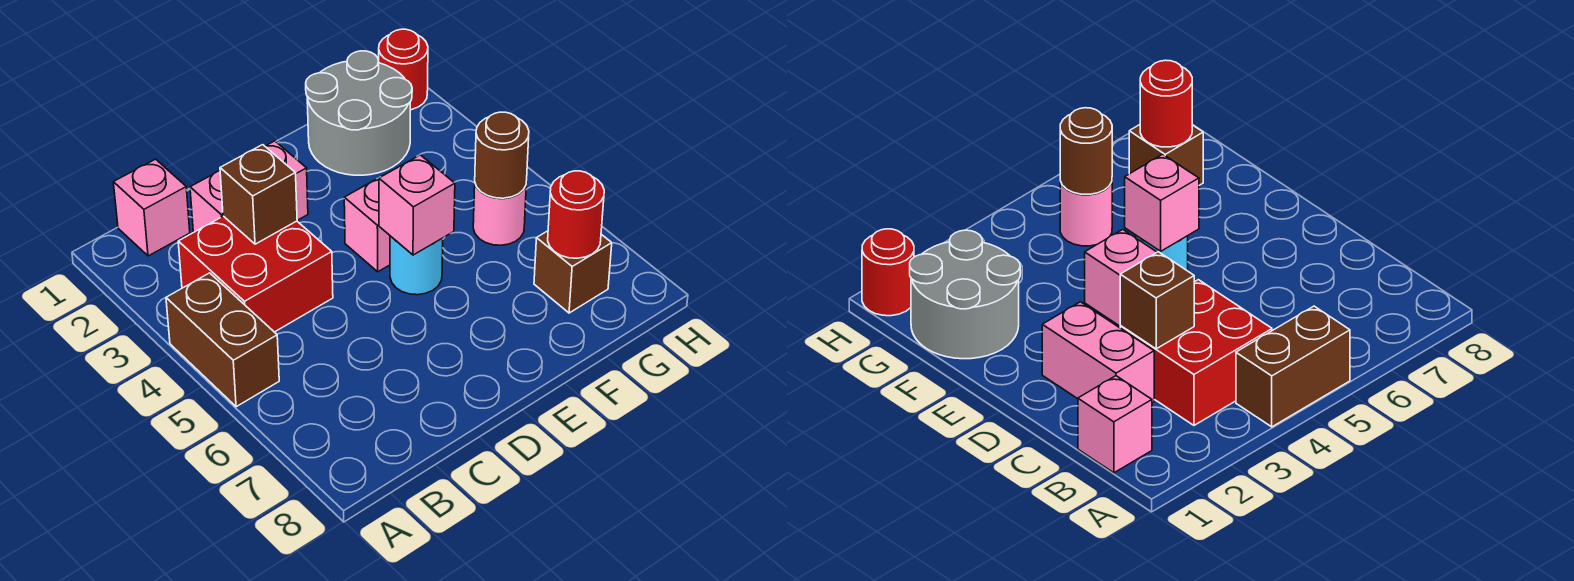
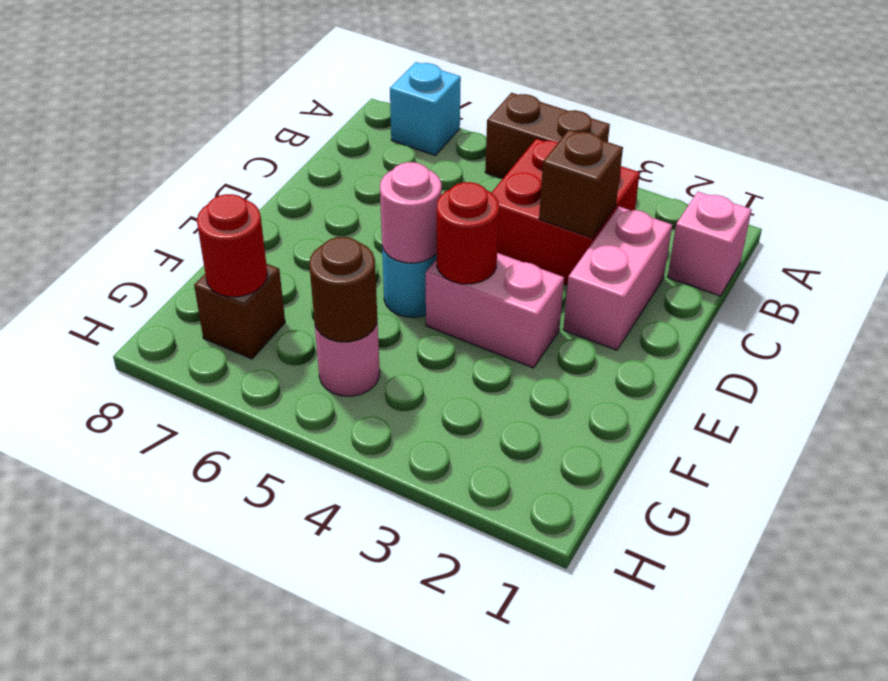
none -> cyan brick A7 level 1
pink brick E4 level 1 -> pink brick E3:E4 level 1
pink brick E5 level 2 -> pink round brick E5 level 2
grey round brick F1:G2 level 1 -> none
red round brick H1 level 1 -> red round brick E4 level 2

